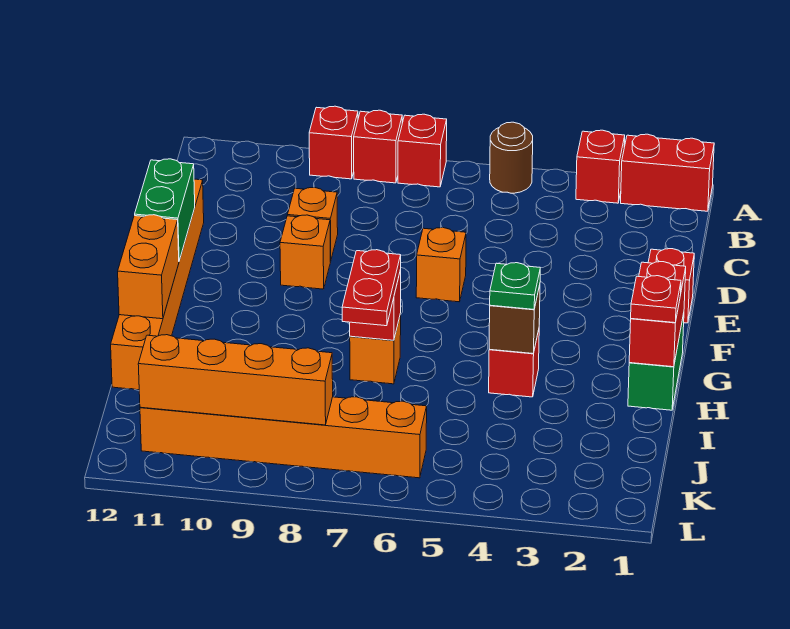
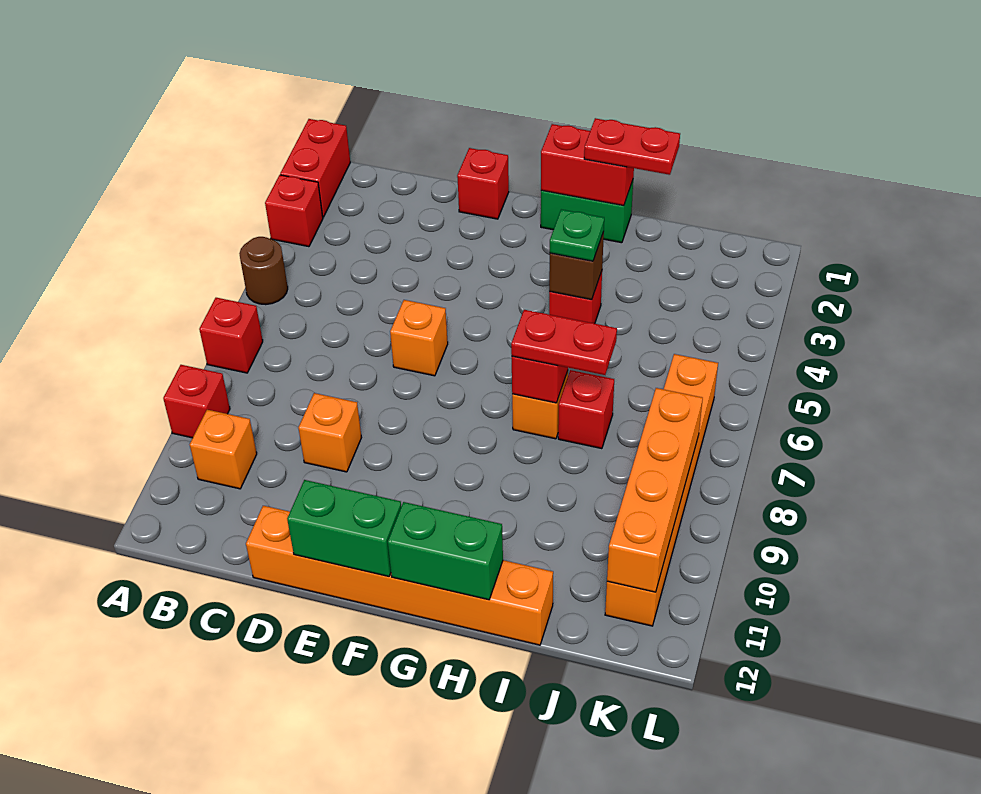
red brick A8 level 1 -> red brick I7 level 1
orange brick E9 level 1 -> orange brick B10 level 1
orange brick G12:H12 level 2 -> green brick G12:H12 level 2
red plate H1 level 3 -> red plate H1:I1 level 3

